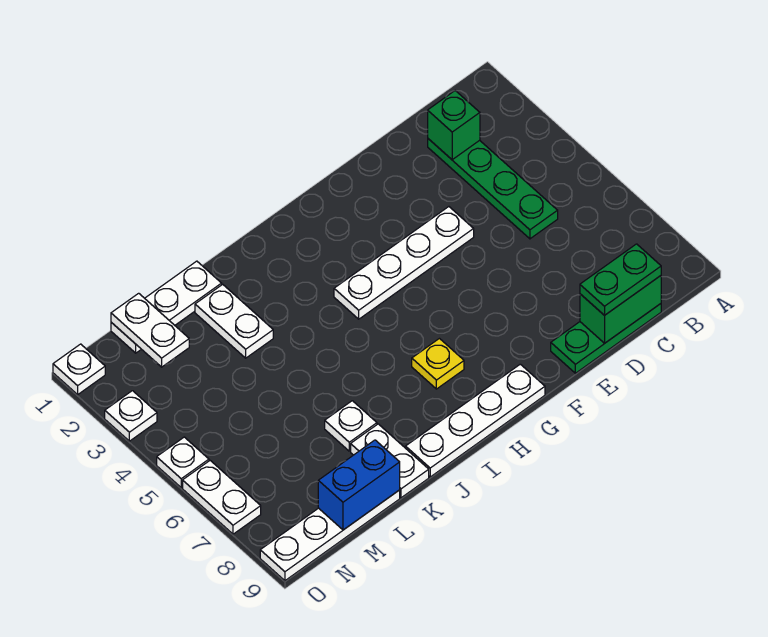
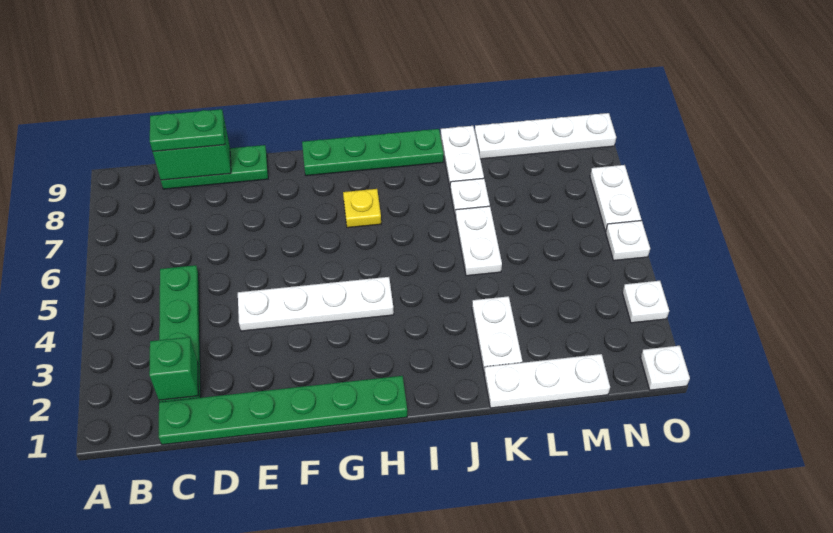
none -> green plate C1:H1 level 1
white plate G9:J9 level 1 -> green plate G9:J9 level 1
blue brick L9:M9 level 2 -> none
white plate M1:M2 level 2 -> white plate K5:K6 level 1

